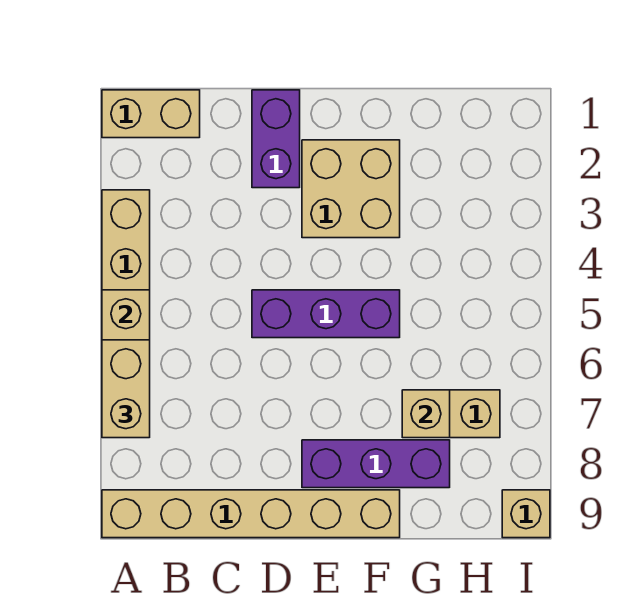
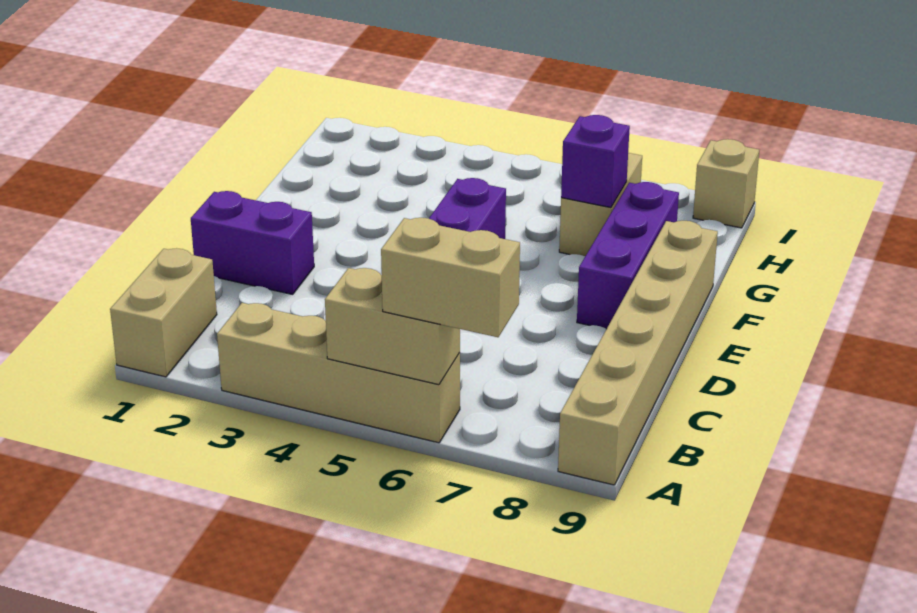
tan brick E2:F3 level 1 -> none
tan brick G7 level 2 -> purple brick G7 level 2

